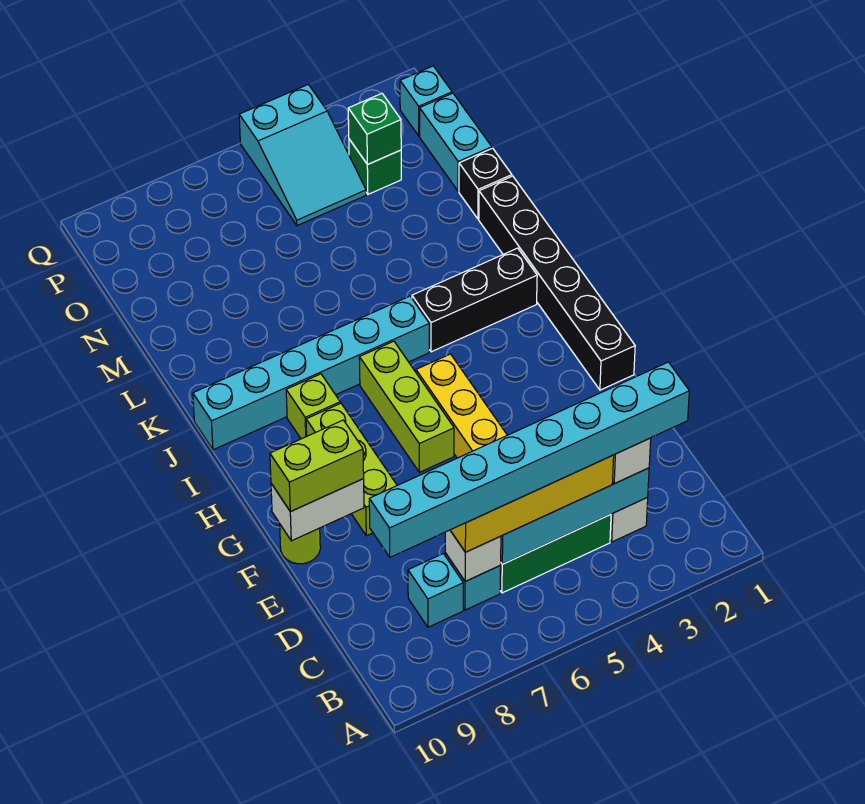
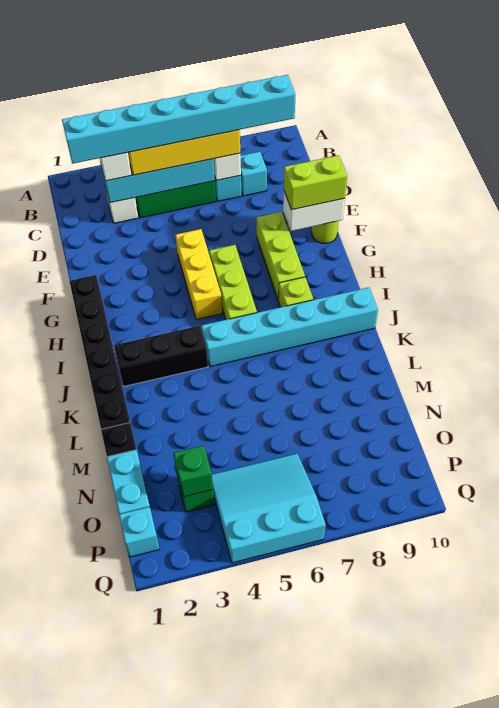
cyan slope O4:Q5 level 1 top Q -> cyan slope O4:Q6 level 1 top Q

